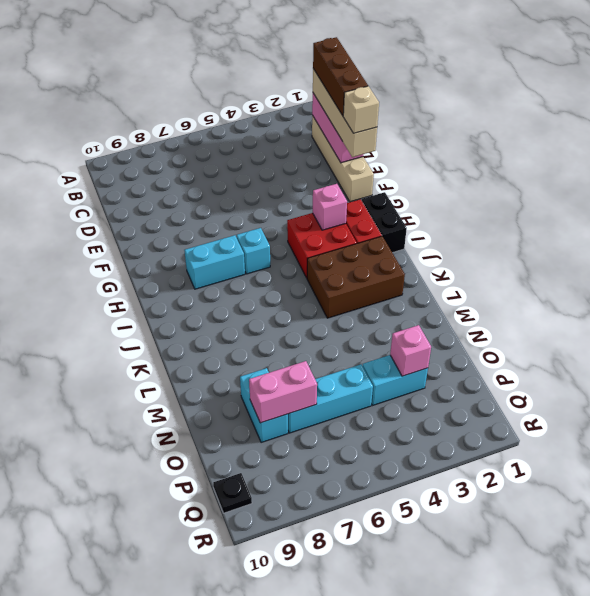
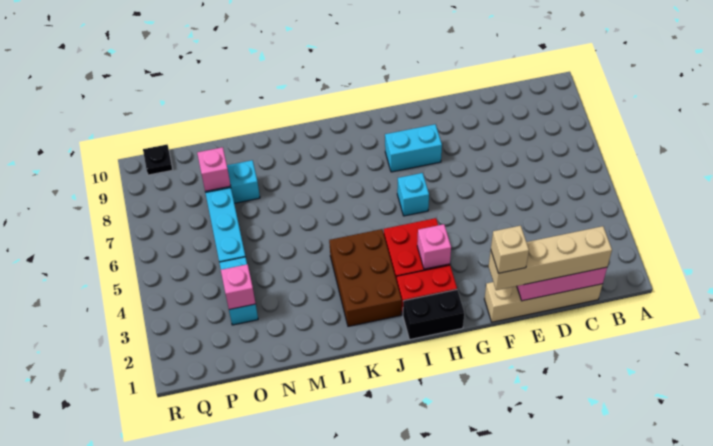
brown brick C1:E1 level 4 -> none
cyan brick H7:H8 level 1 -> cyan brick G8:H8 level 1
pink brick O7:O8 level 2 -> pink brick O8 level 2

